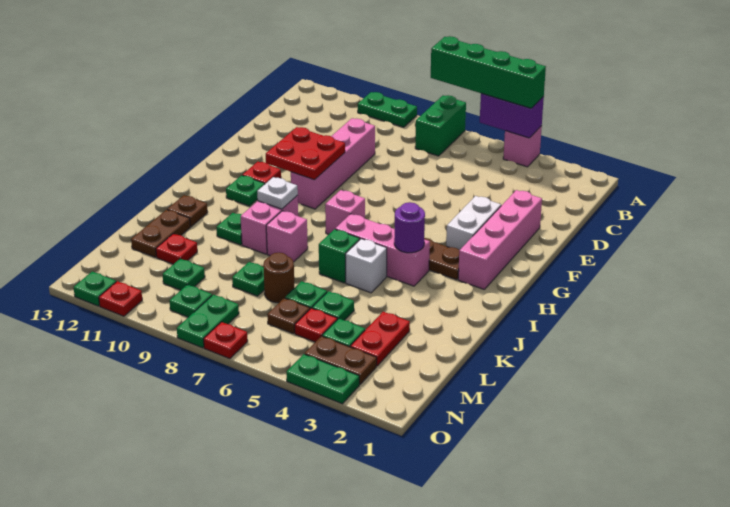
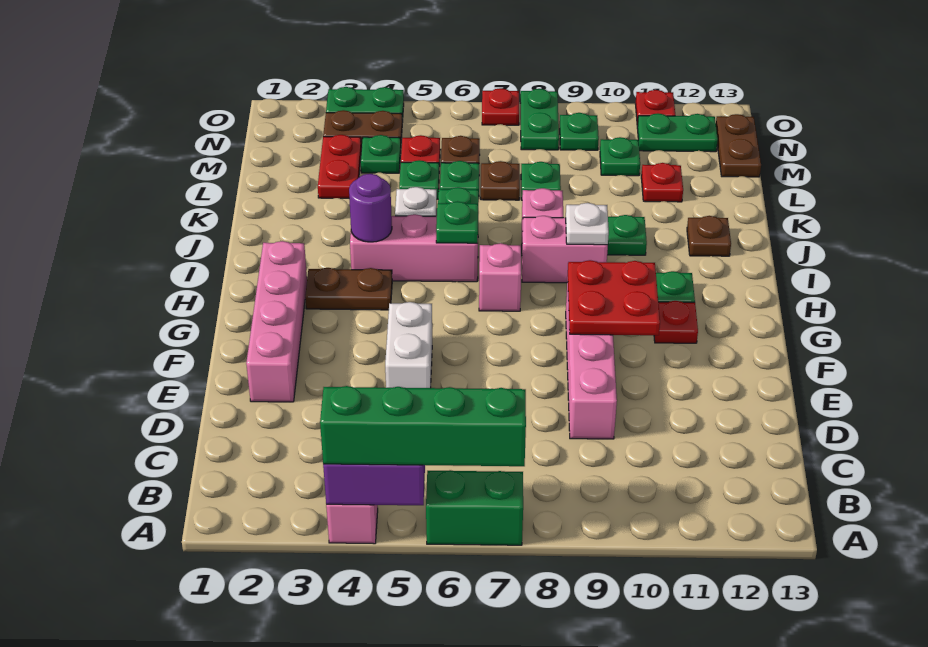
green brick A7:B7 level 1 -> green brick A6:A7 level 1
green plate A9:A10 level 1 -> green plate N11:N12 level 1
white brick F3:G3 level 1 -> white brick E5:F5 level 1
pink brick I9:J9 level 1 -> pink brick I8:I9 level 1
brown plate K12:L12 level 1 -> brown plate M13:N13 level 1
brown round brick L7 level 1 -> brown plate L7 level 1
green plate O12 level 1 -> green plate I6 level 2

